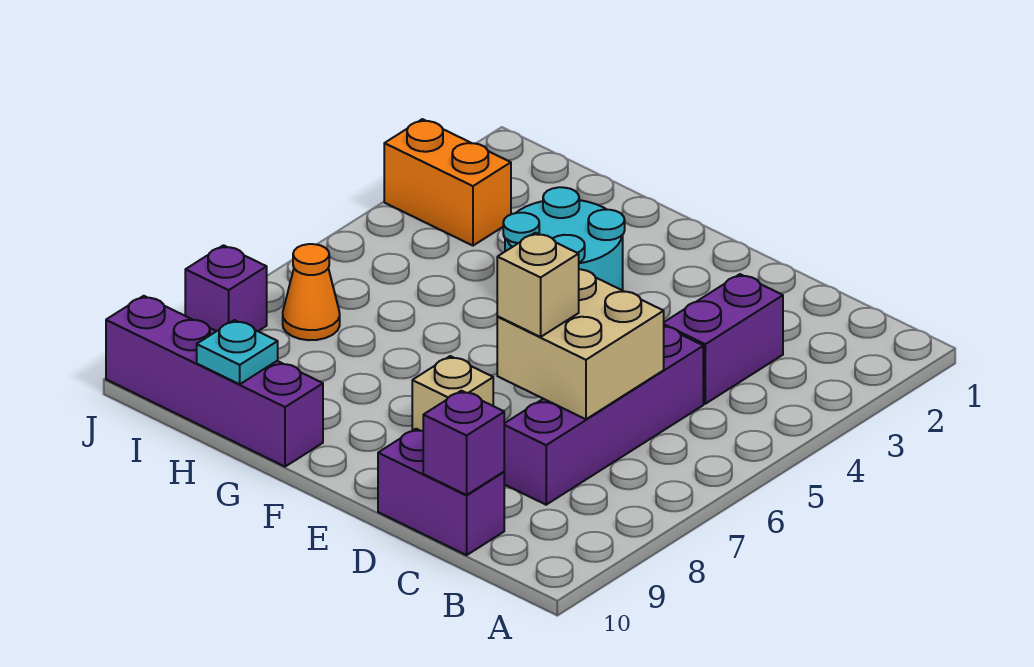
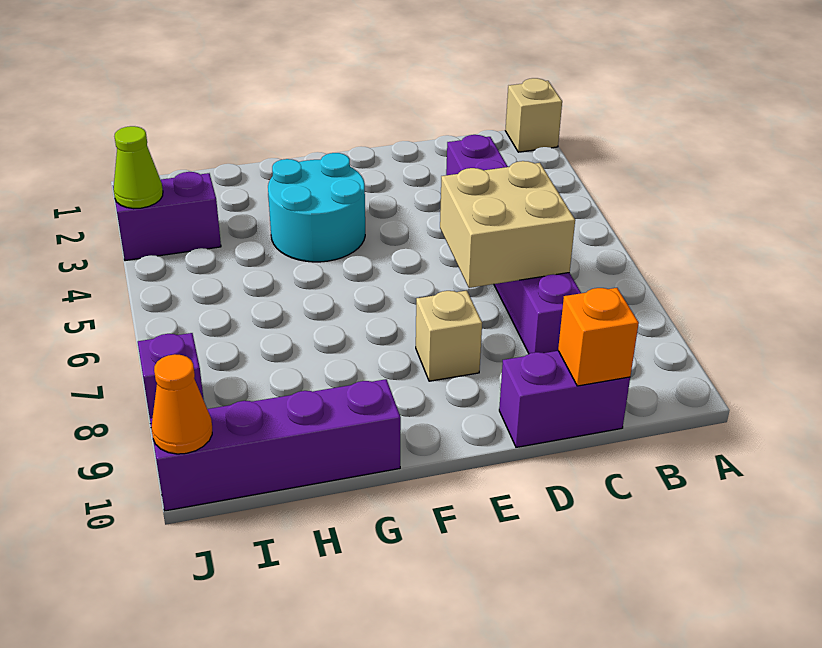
purple brick C10 level 2 -> orange brick C10 level 2
tan brick D7 level 3 -> tan brick A1 level 1
cyan plate H10 level 2 -> none
orange brick I3:J3 level 1 -> purple brick I3:J3 level 1
orange cone I7 level 1 -> orange cone J10 level 2
none -> lime cone J3 level 2

